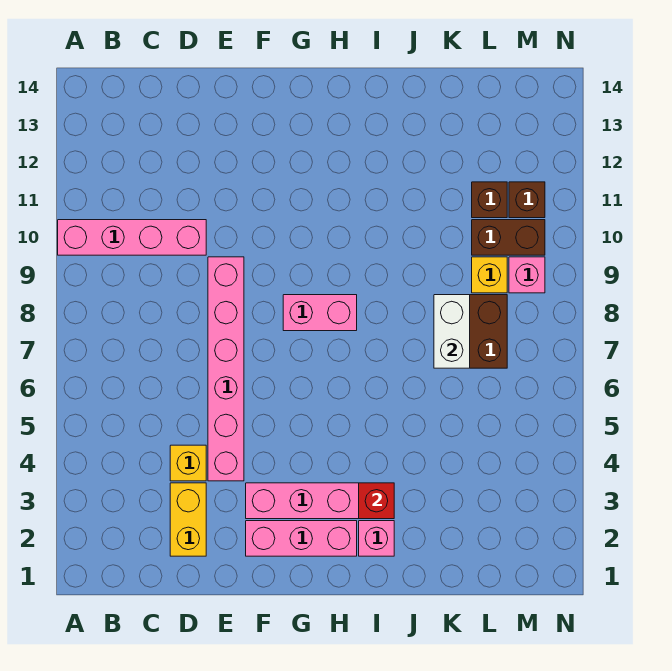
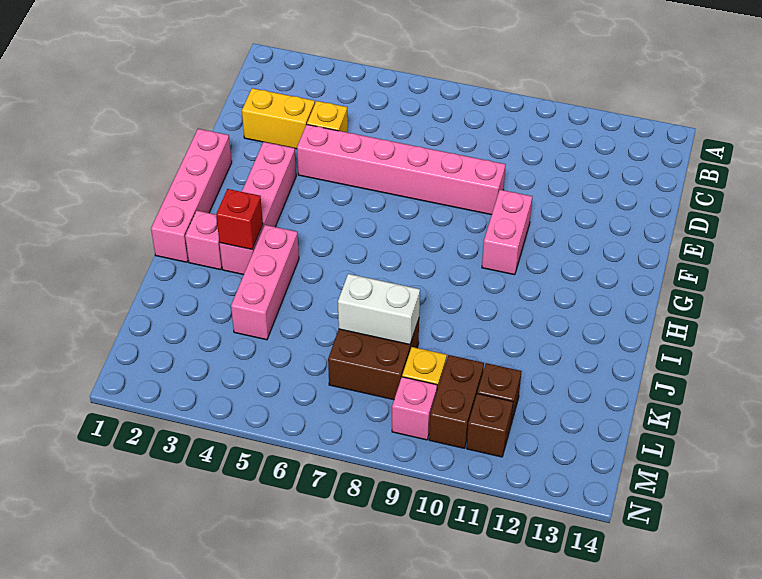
pink brick A10:D10 level 1 -> pink brick F1:I1 level 1
pink brick F2:H2 level 1 -> pink brick I4:K4 level 1
pink brick G8:H8 level 1 -> pink brick F10:G10 level 1

